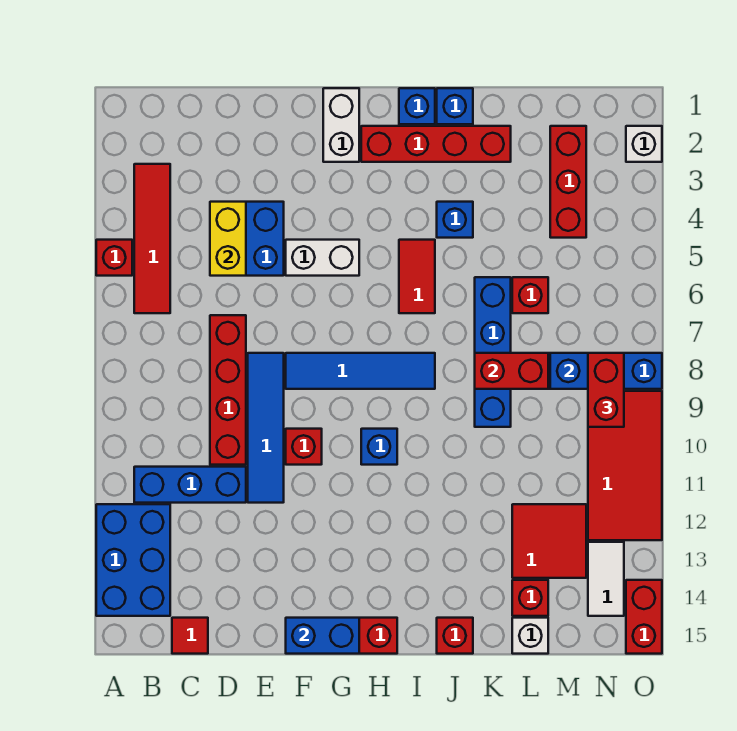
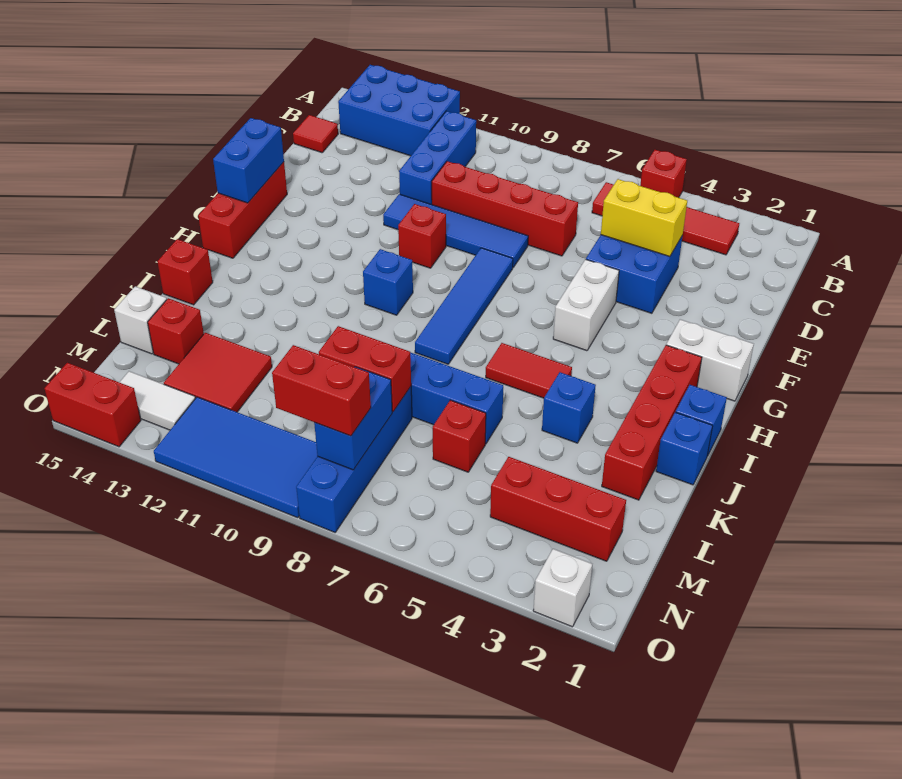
red brick K8:L8 level 2 -> red brick L8:L9 level 2
red tile N9:O12 level 1 -> blue tile N9:O12 level 1

